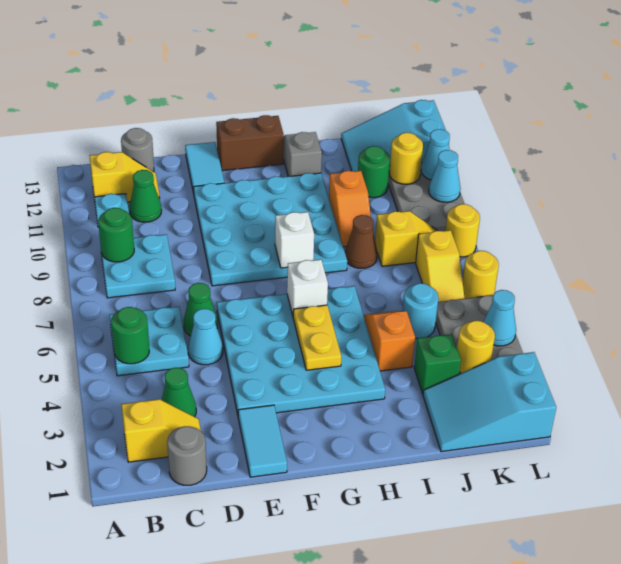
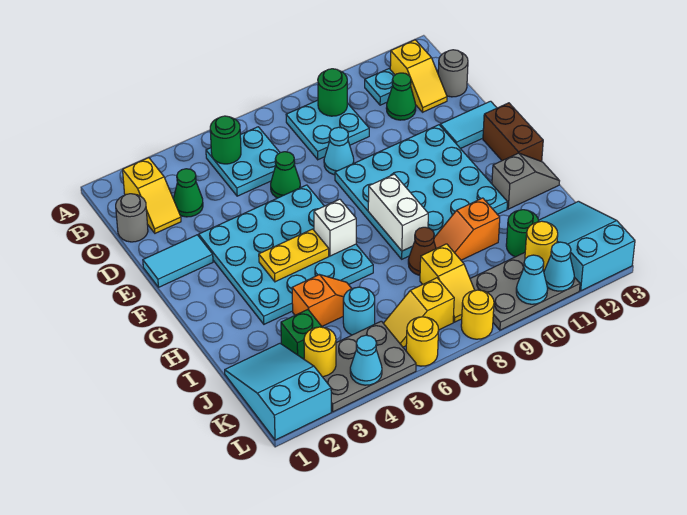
cyan cone D5 level 1 -> cyan cone D8 level 1
white brick G8 level 2 -> white brick G8:H8 level 2

